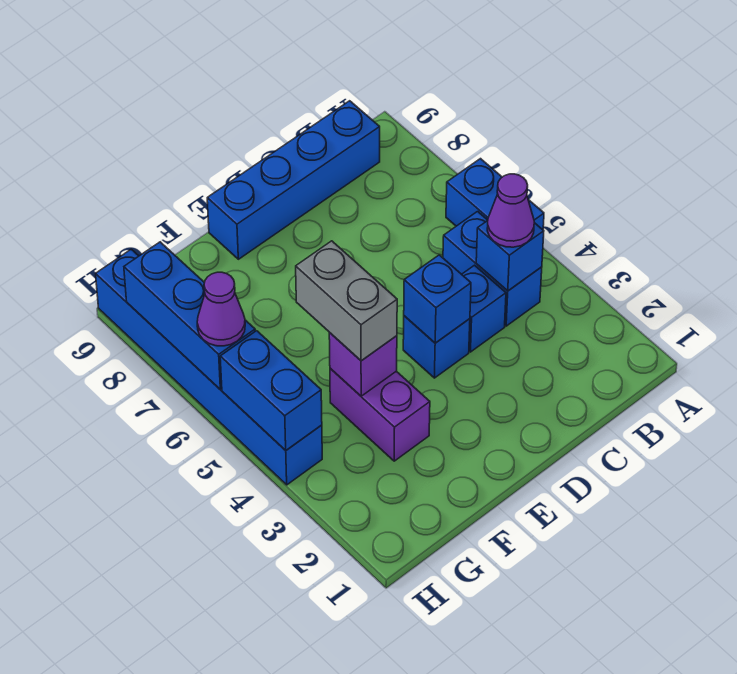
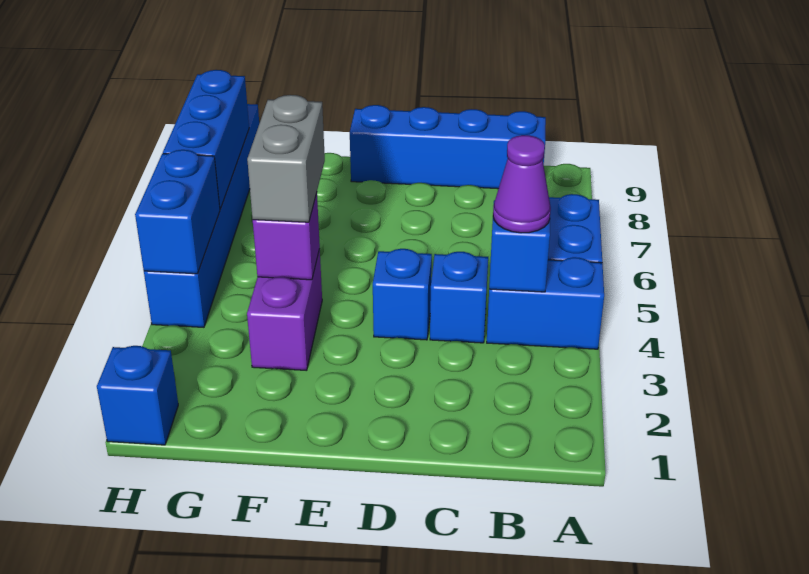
blue brick B4:B5 level 1 -> blue brick A4:B4 level 1
blue brick D4 level 2 -> blue brick H1 level 1
purple cone H6 level 3 -> none

